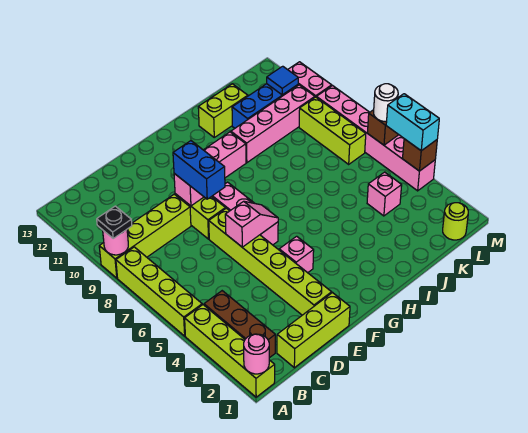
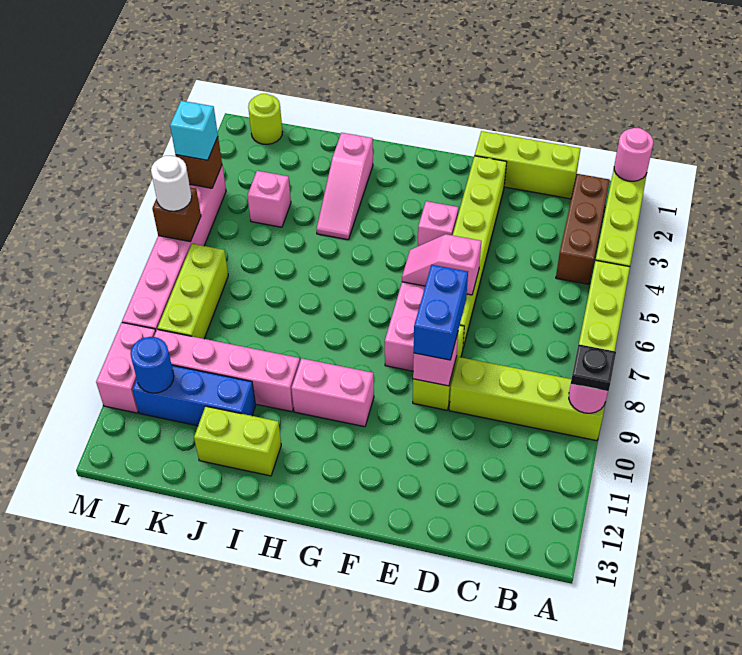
none -> pink slope I2:I4 level 1 top 2
blue tile L11 level 2 -> blue round brick L11 level 2
cyan brick M4:M5 level 3 -> cyan brick M4 level 3

